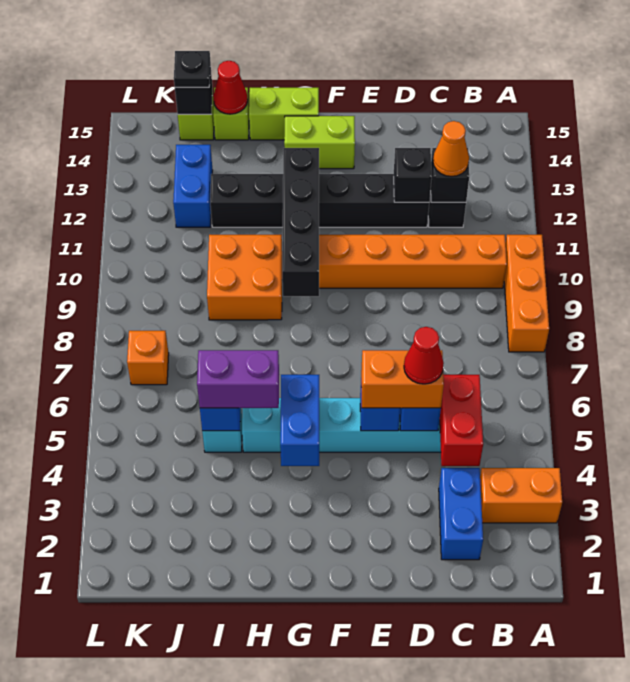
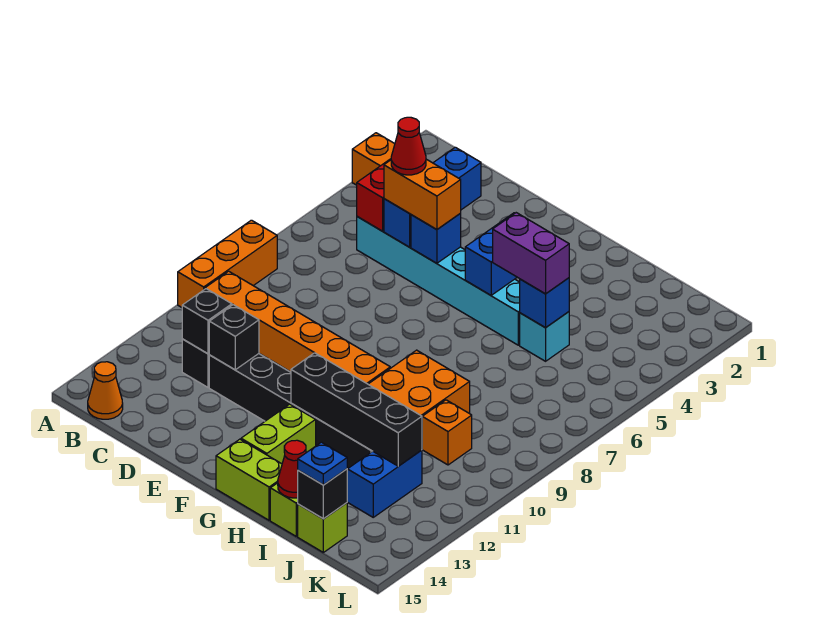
orange cone C12 level 3 -> orange cone B15 level 1
lime brick F14:G14 level 1 -> lime brick G13:G14 level 1
black brick G9:G12 level 2 -> black brick G12:J12 level 2
black plate J15 level 3 -> blue plate J15 level 3
orange brick K7 level 1 -> orange brick J10 level 1

